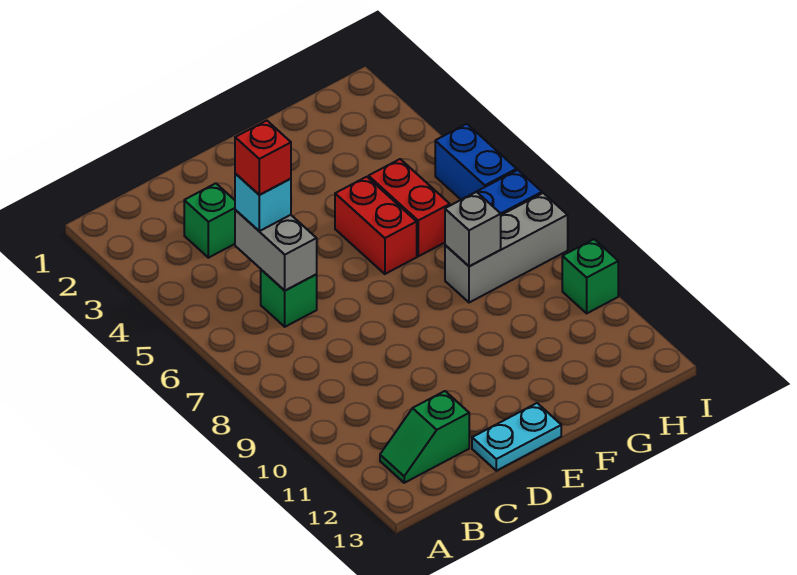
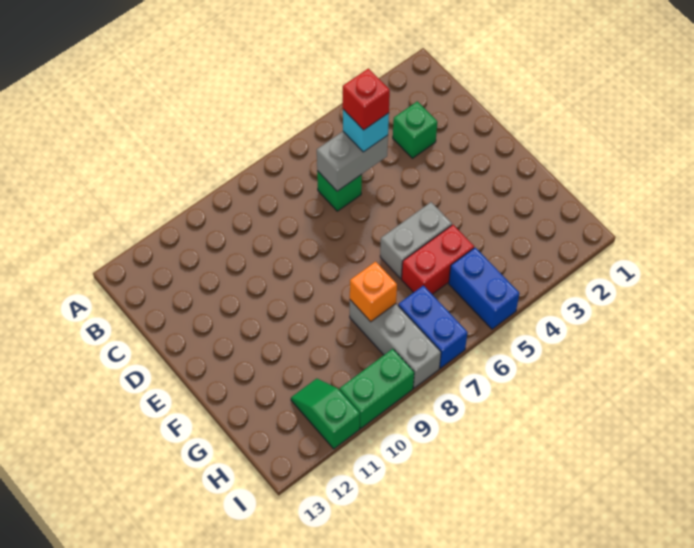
green slope B12:C12 level 1 top C -> green slope H11:I11 level 1 top I
cyan plate D13:E13 level 1 -> none
red brick F5:F6 level 1 -> grey brick F5:F6 level 1
grey brick G8 level 2 -> orange brick G8 level 2
blue brick I5:I6 level 1 -> blue brick H5:I5 level 1
green brick I10 level 1 -> green brick I9:I10 level 1

